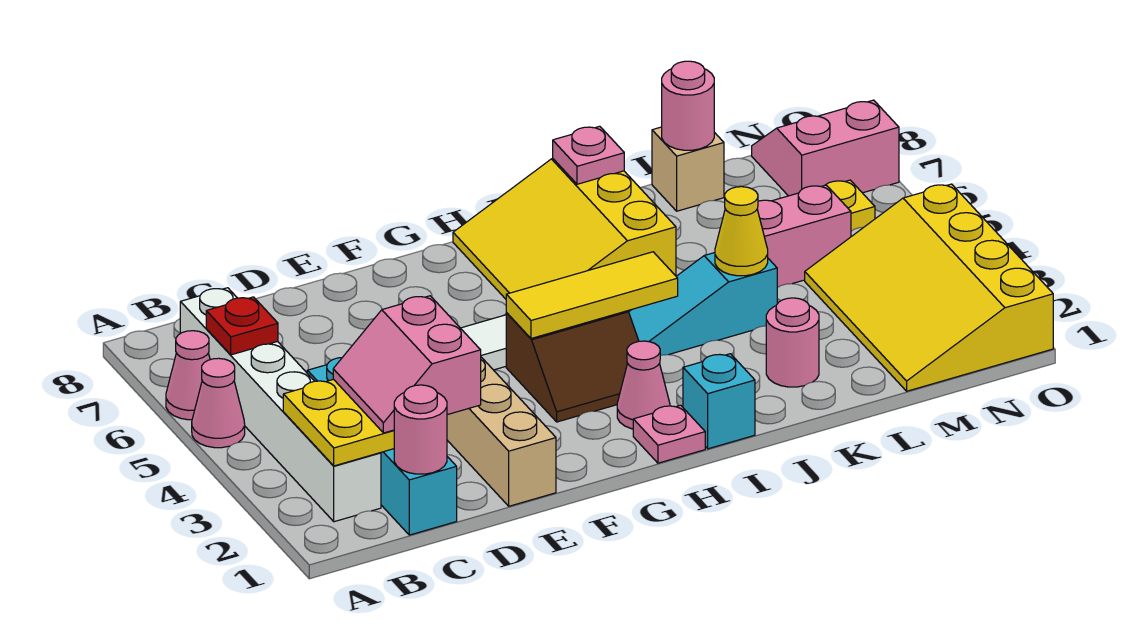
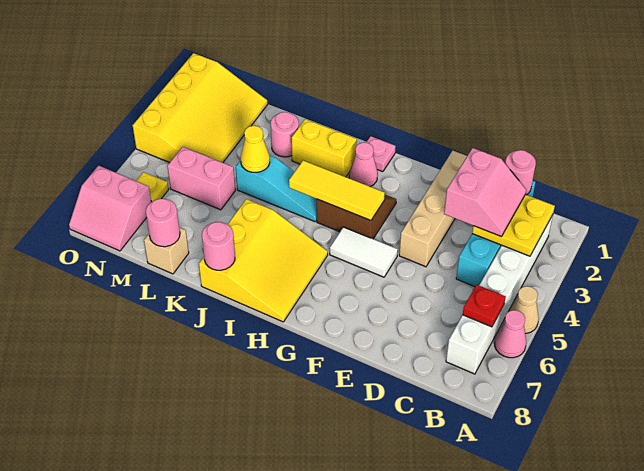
pink cone A5 level 1 -> tan cone A5 level 1
cyan brick I1 level 1 -> none
none -> yellow brick I2:J2 level 1
pink plate J8 level 2 -> pink round brick J8 level 2

